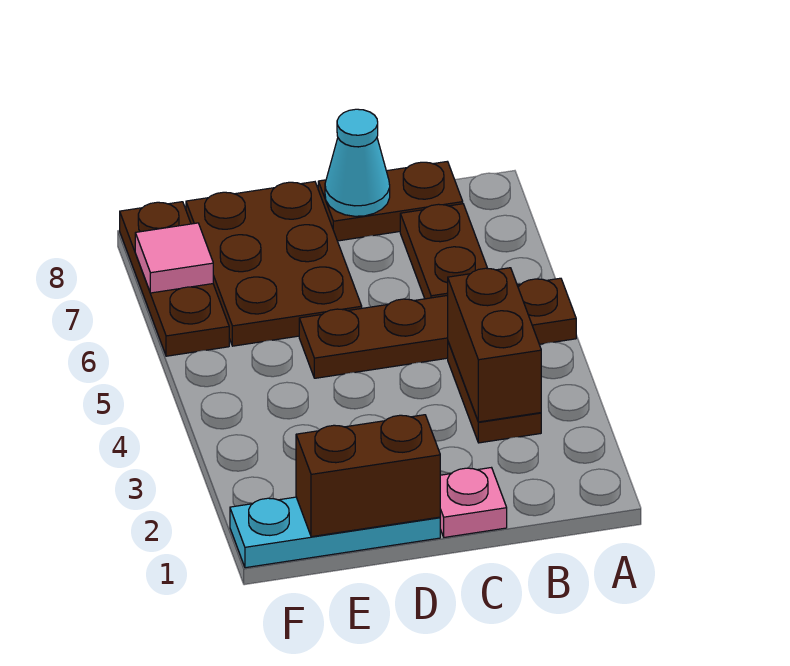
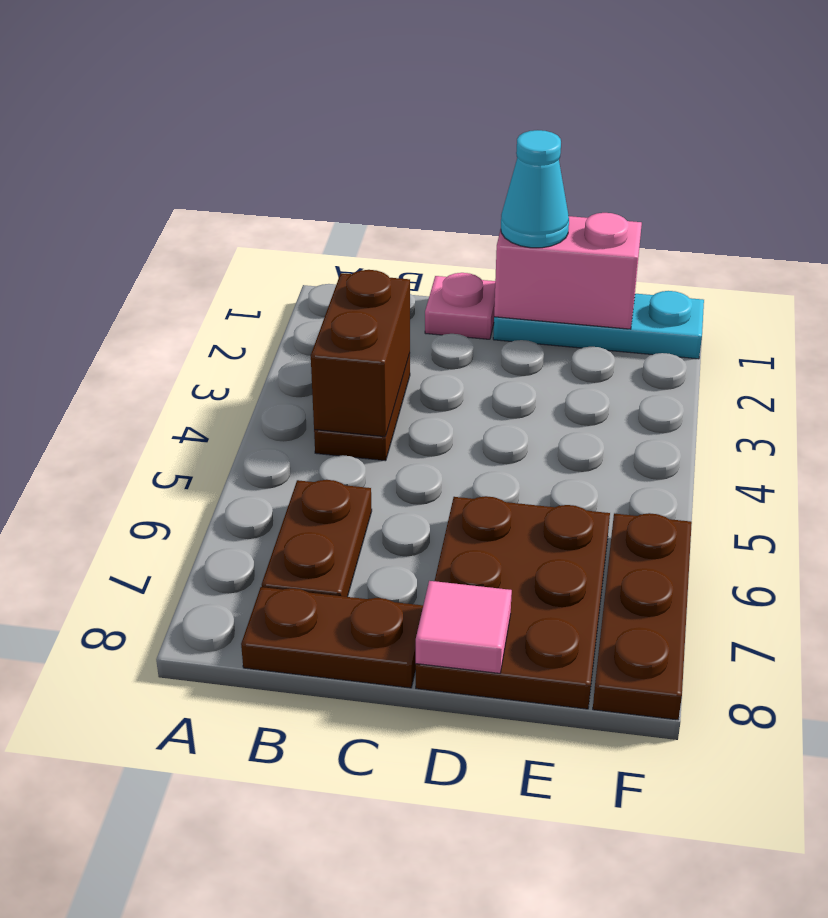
brown plate A5:D5 level 1 -> none
cyan cone C8 level 2 -> cyan cone D1 level 3
brown brick D1:E1 level 2 -> pink brick D1:E1 level 2
pink tile F7 level 2 -> pink tile D8 level 2

